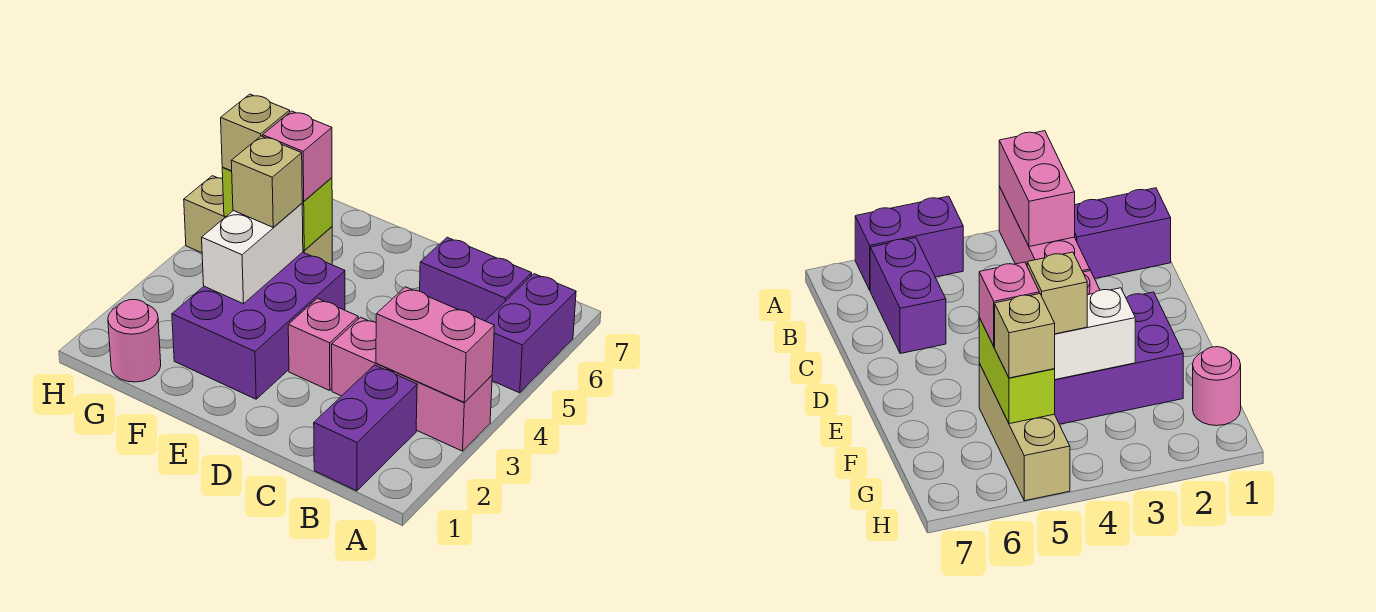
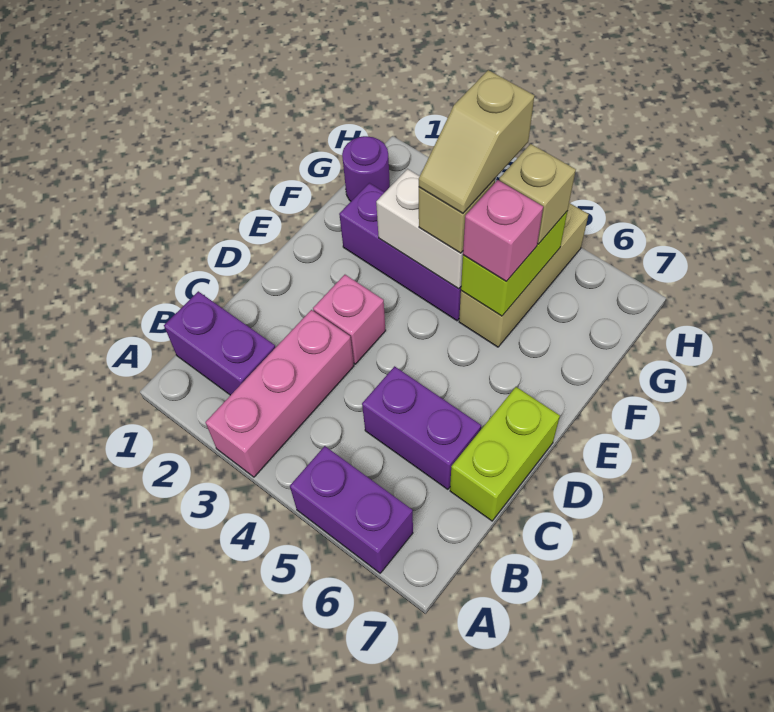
pink brick A3:B3 level 2 -> none
purple brick B6:C6 level 1 -> purple brick C5:C6 level 1
none -> lime brick C7:D7 level 1
purple brick E2:F4 level 1 -> purple brick F2:F4 level 1
none -> tan slope F4:G4 level 4 top G
pink round brick G1 level 1 -> purple round brick G1 level 1

